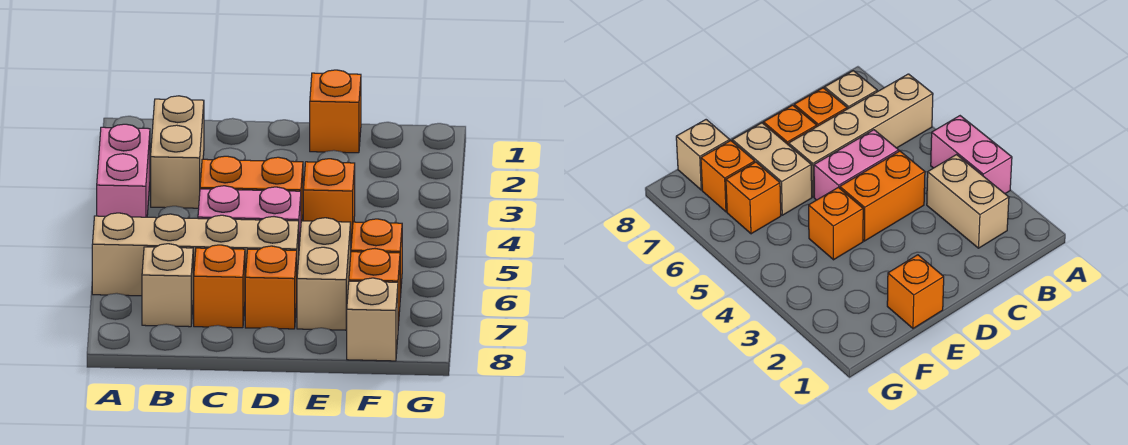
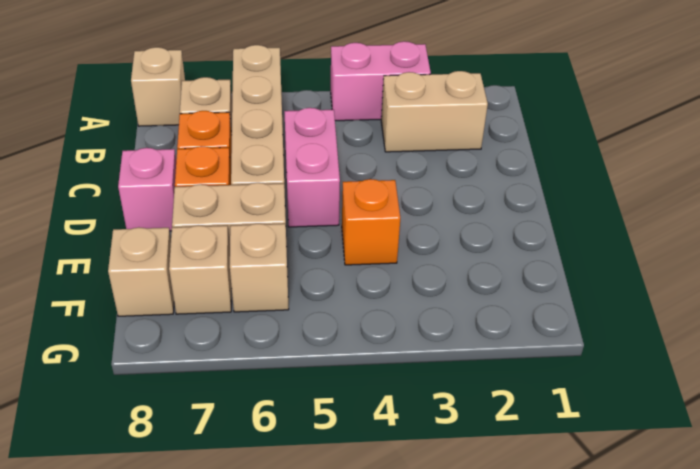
none -> tan brick A8 level 1
orange brick C4:D4 level 1 -> none
none -> pink brick D8 level 1
orange brick E1 level 1 -> none
orange brick F6 level 1 -> tan brick F6 level 1
orange brick F7 level 1 -> tan brick F7 level 1

